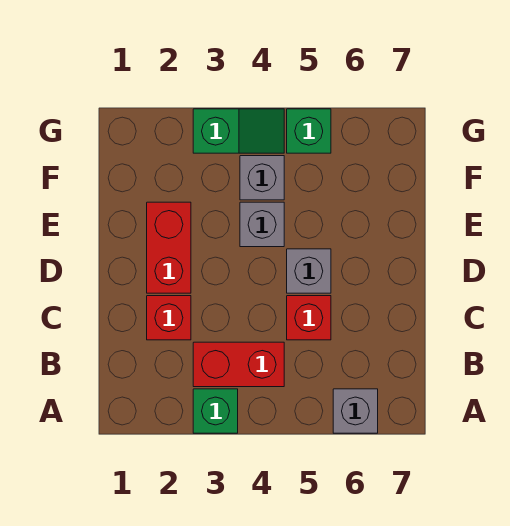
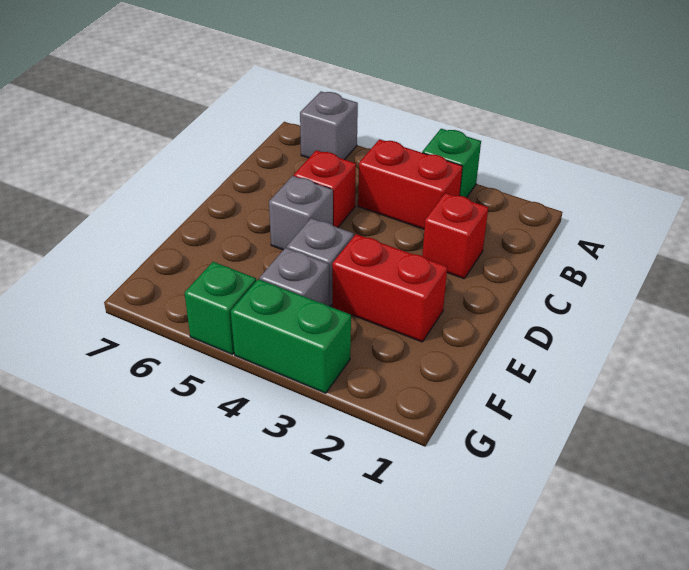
red brick D2:E2 level 1 -> red brick E2:E3 level 1
green slope G3:G4 level 1 top 3 -> green brick G3:G4 level 1

